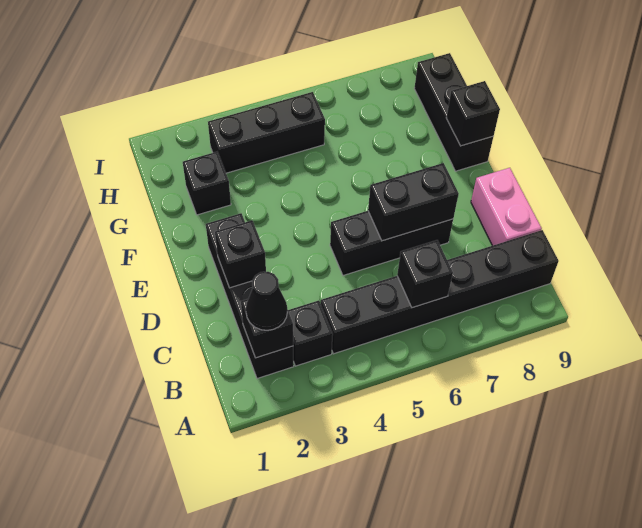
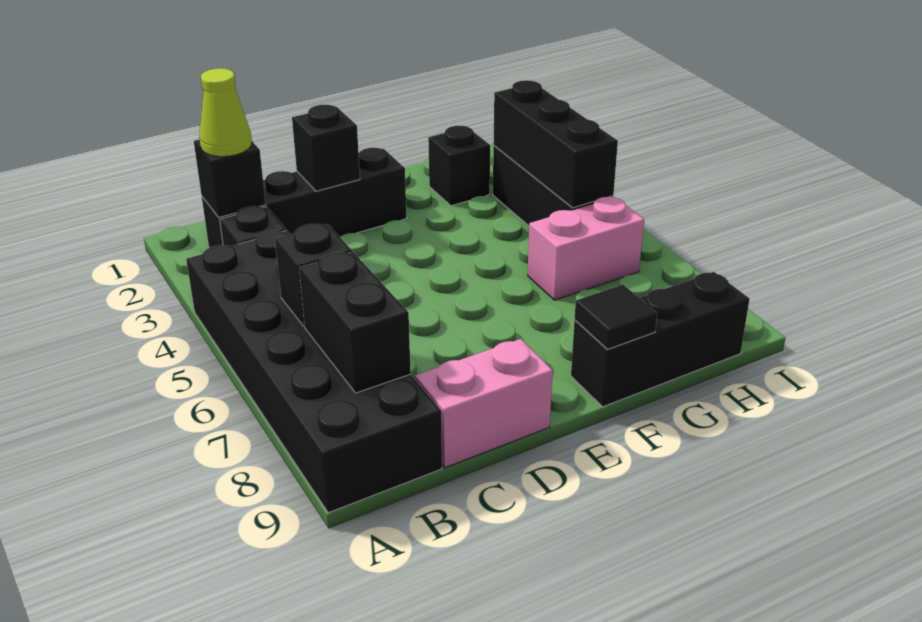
black cone B2 level 3 -> lime cone B2 level 3
black brick B4:B9 level 1 -> black brick A4:B9 level 1
black brick D5:D7 level 1 -> black brick H3:H5 level 2
black brick D6:D7 level 2 -> black brick B7:B8 level 2
black brick F9 level 2 -> black tile F9 level 2
none -> pink brick G6:H6 level 1

